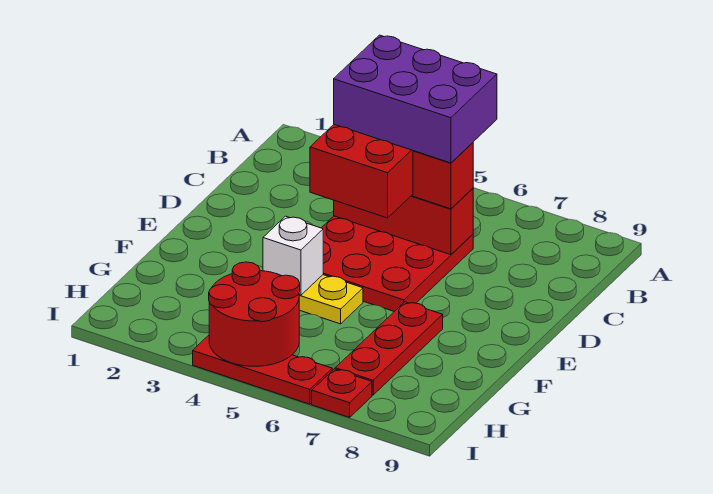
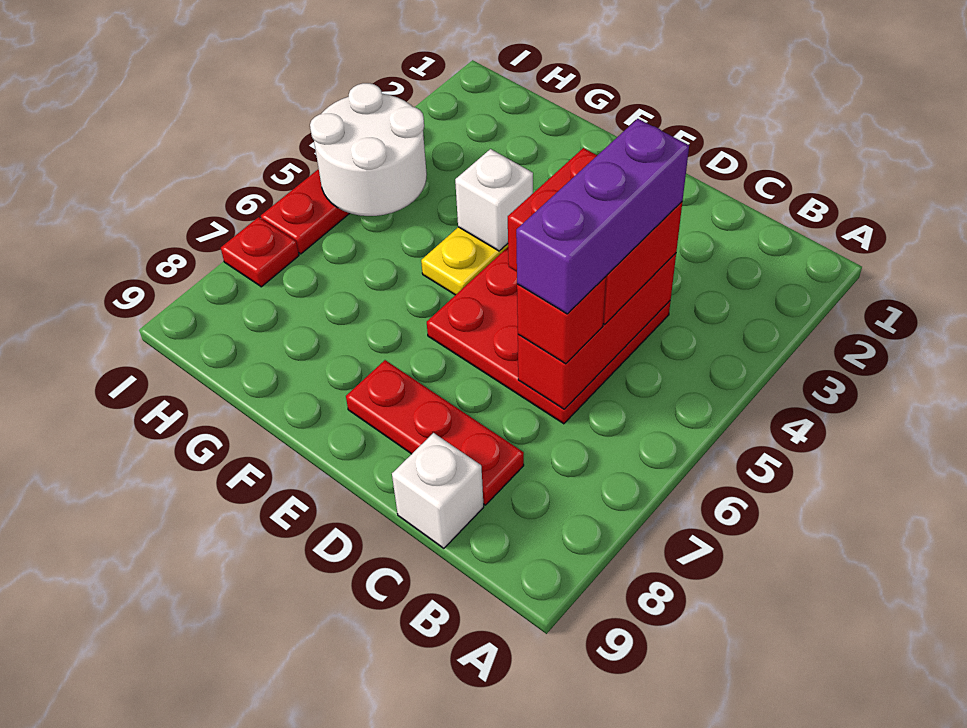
purple brick B4:C6 level 4 -> purple brick C4:C6 level 4
none -> white brick C9 level 1
red plate F7:H7 level 1 -> red plate C8:E8 level 1
red round brick H4:I5 level 2 -> white round brick H4:I5 level 2

